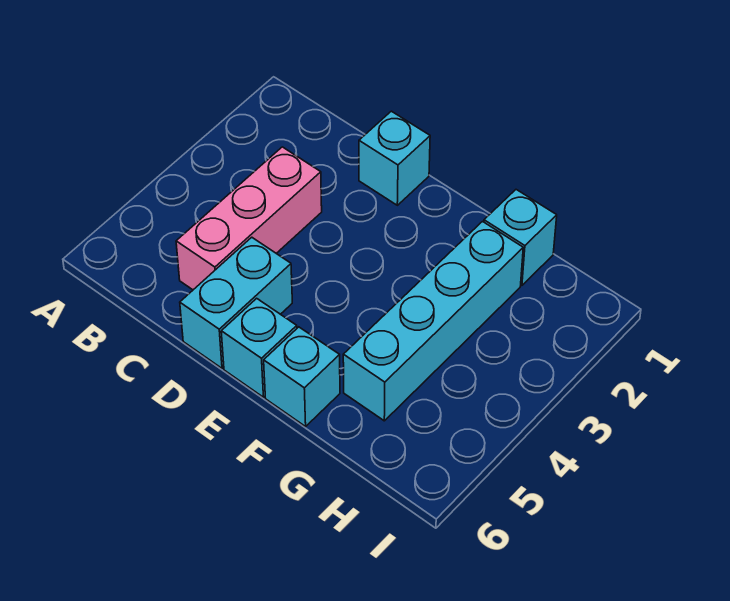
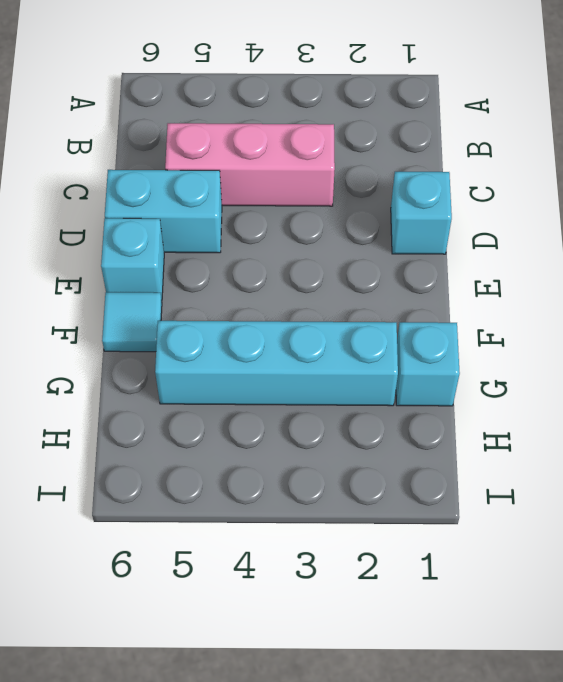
cyan brick F6 level 1 -> cyan tile F6 level 1

